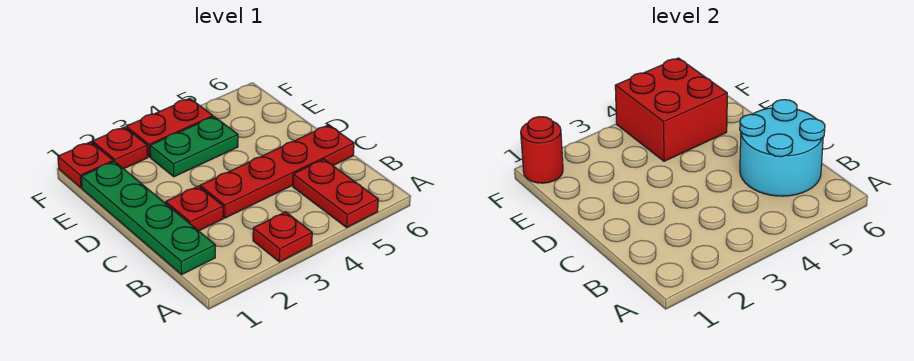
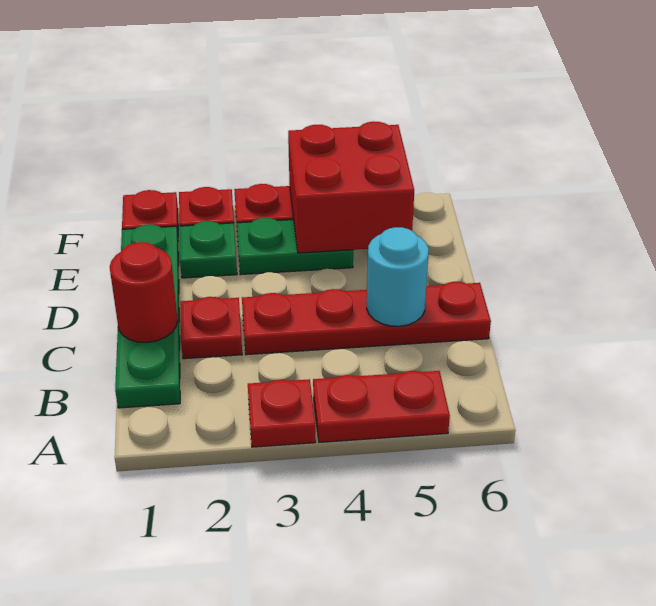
red plate A5:B5 level 1 -> red plate A4:A5 level 1
cyan round brick B5:C6 level 2 -> cyan round brick C5 level 2
none -> green plate E2 level 1
red round brick F1 level 2 -> red round brick C1 level 2

